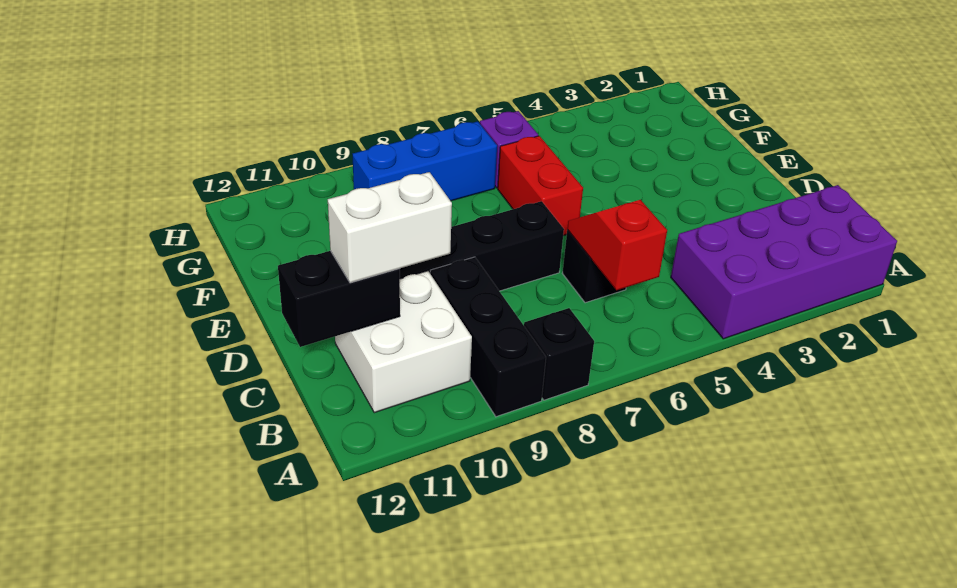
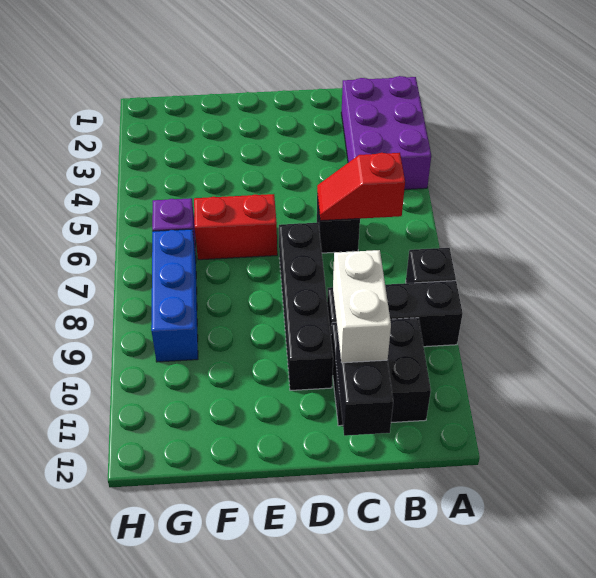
purple brick A1:B4 level 1 -> purple brick A2:B4 level 1
white brick B10:C11 level 1 -> black brick B10:C11 level 1

